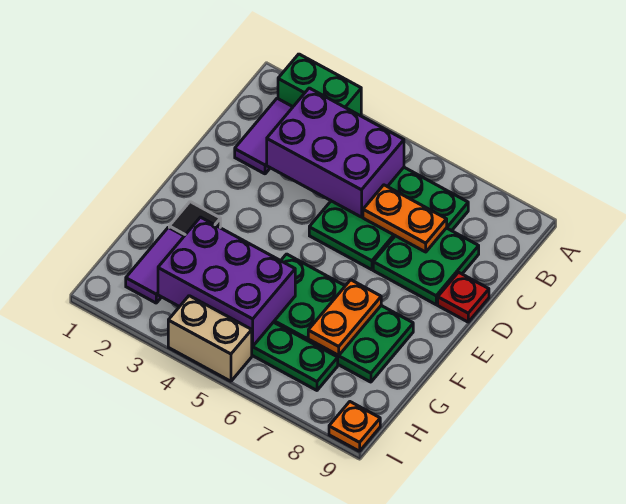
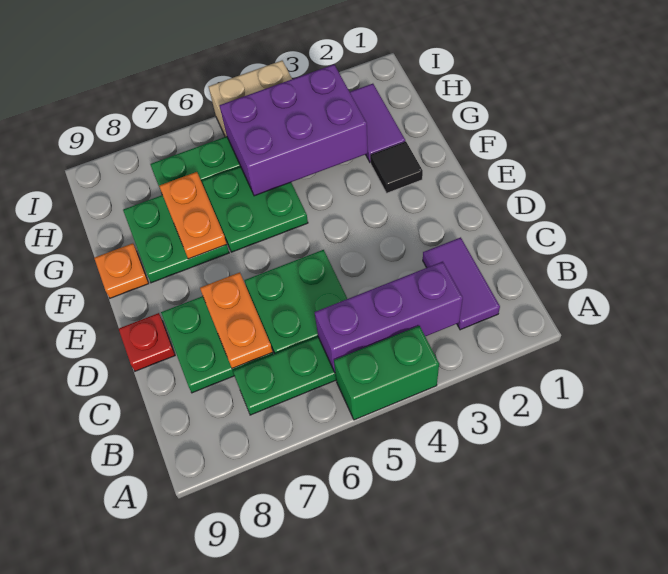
green brick A2:A3 level 1 -> green brick A4:A5 level 1
purple brick B3:C5 level 2 -> purple brick B3:B5 level 2
orange plate C6:C7 level 2 -> orange plate C7:D7 level 2
orange plate I9 level 1 -> orange plate F9 level 1

